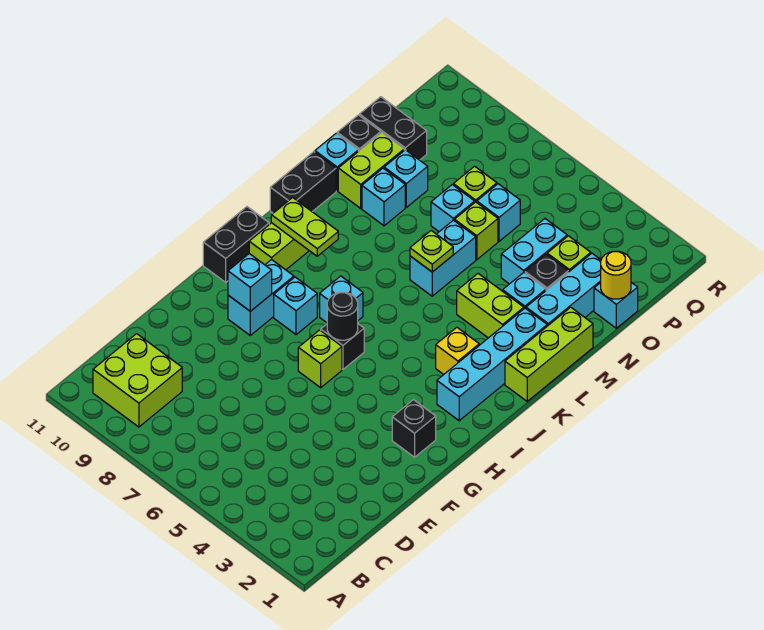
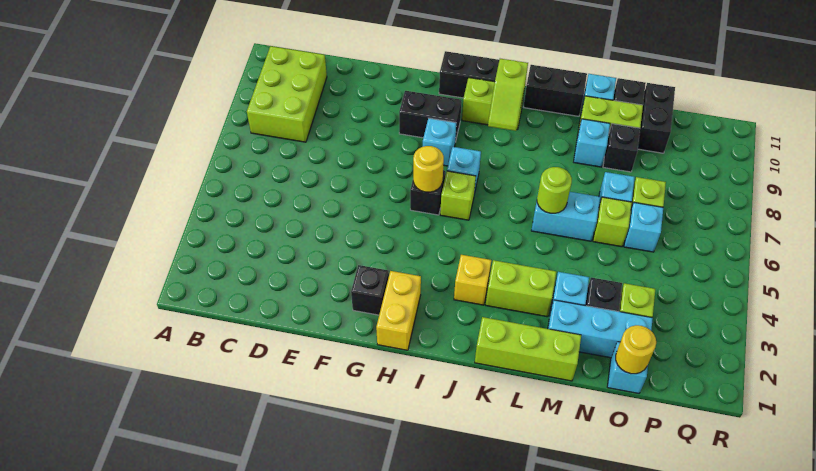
lime brick B9:C10 level 1 -> lime brick B8:C10 level 1
lime brick G6 level 1 -> lime brick I6 level 1
cyan brick G9:H9 level 1 -> black brick G9:H9 level 1
cyan brick G9 level 2 -> none
none -> yellow brick H1:H2 level 1
black round brick H6 level 2 -> yellow round brick H6 level 2
cyan brick I2:L2 level 1 -> none
lime plate J9:J10 level 2 -> lime slope J9:J10 level 2 top 10
lime brick L3:L4 level 1 -> lime brick K3:L3 level 1
lime plate L6 level 2 -> lime round brick L6 level 2
cyan brick N4:O4 level 1 -> none
cyan brick N9 level 1 -> black brick N9 level 1

